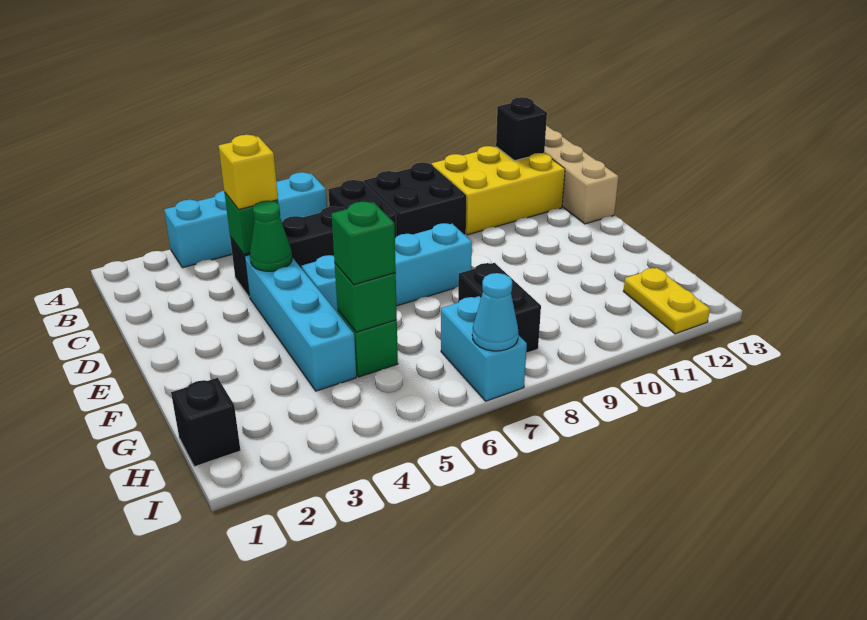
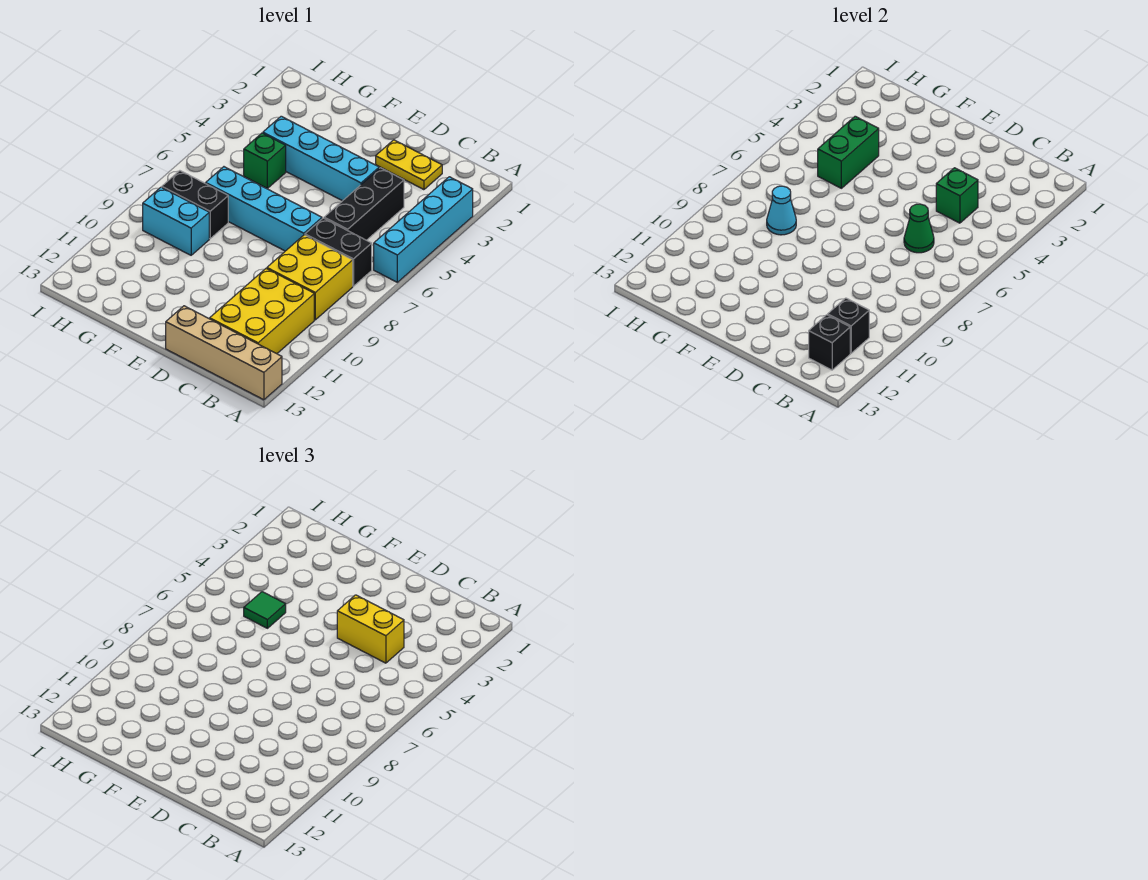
black brick B8:C9 level 1 -> yellow brick B8:C9 level 1
yellow brick C4 level 3 -> yellow brick C4:D4 level 3
green cone D4 level 2 -> green cone C6 level 2
cyan brick E5:E8 level 1 -> cyan brick D7:G7 level 1
green brick G5 level 2 -> green brick G4:G5 level 2
green brick G5 level 3 -> green tile G5 level 3
black brick H1 level 1 -> black brick B11 level 2
cyan brick H7:I7 level 1 -> cyan brick G9:H9 level 1
yellow plate H12:I12 level 1 -> yellow plate C2:D2 level 1
cyan cone I7 level 2 -> cyan cone G8 level 2

